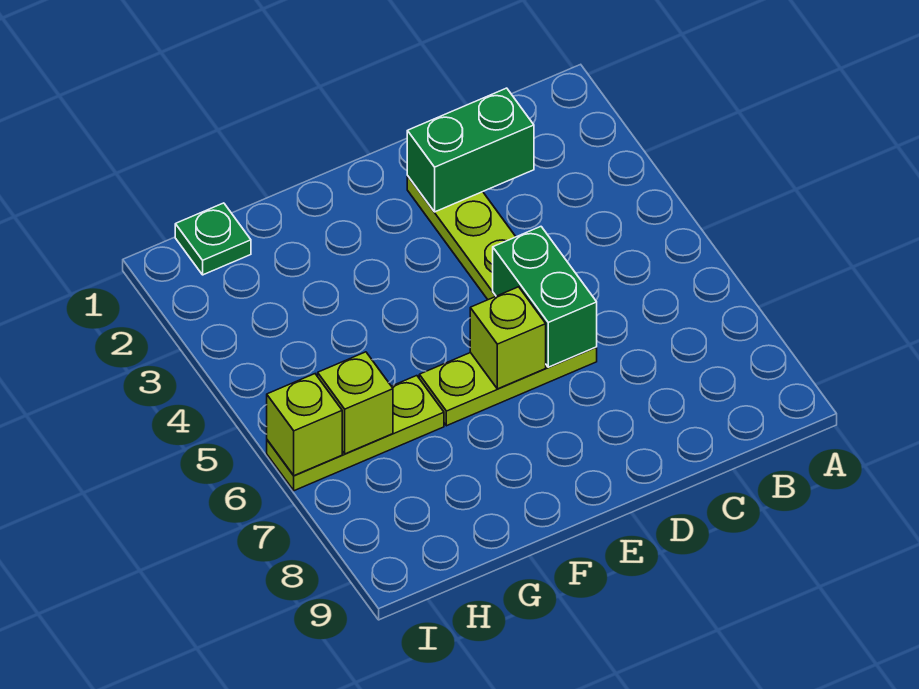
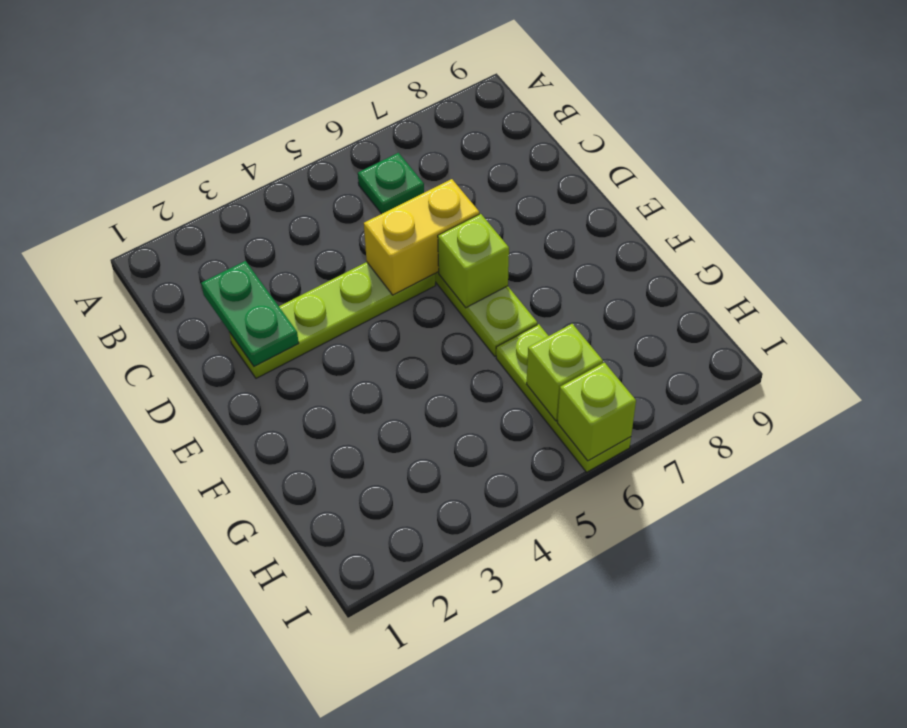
green brick C2:D2 level 2 -> green plate C2:D2 level 2
green brick D5:D6 level 2 -> yellow brick D5:D6 level 2
green plate H1 level 1 -> green plate B6 level 1

